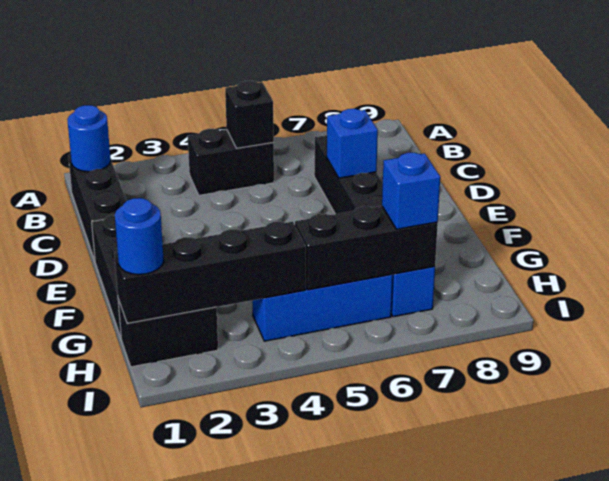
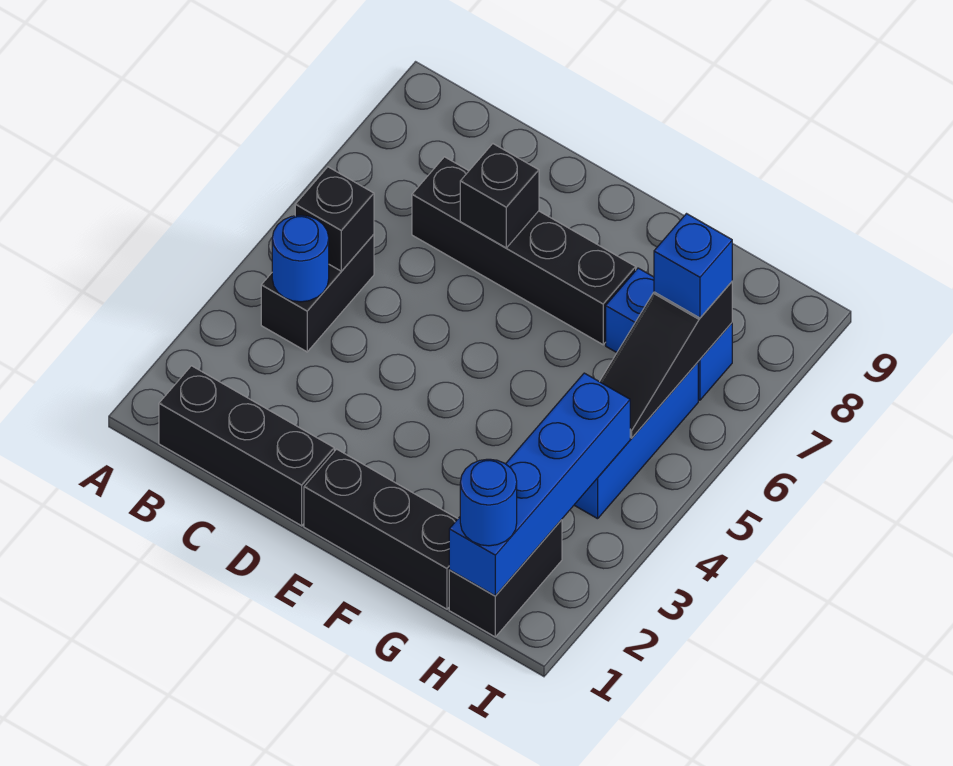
blue round brick B1 level 2 -> blue round brick B4 level 2
blue brick D7 level 2 -> black brick D7 level 2
black brick H1:H4 level 2 -> blue brick H1:H4 level 2
black brick H5:H7 level 2 -> black slope H5:H7 level 2 top 7

